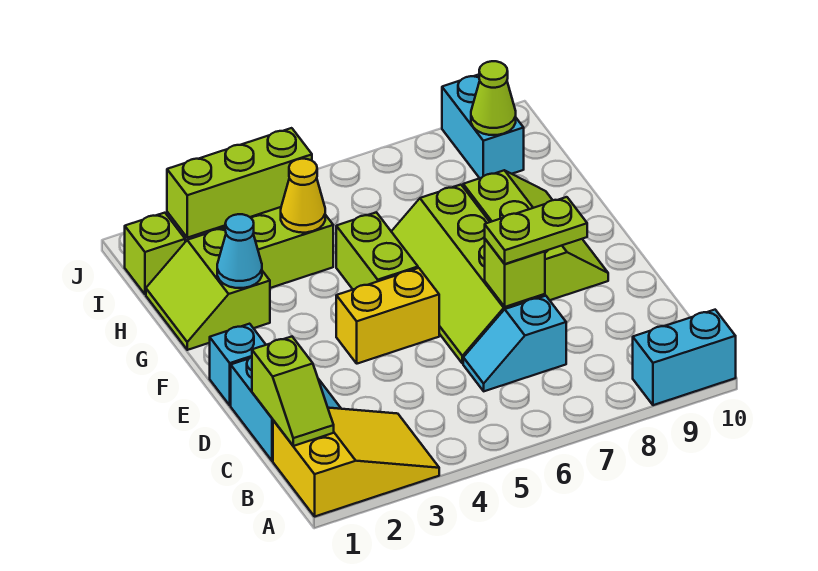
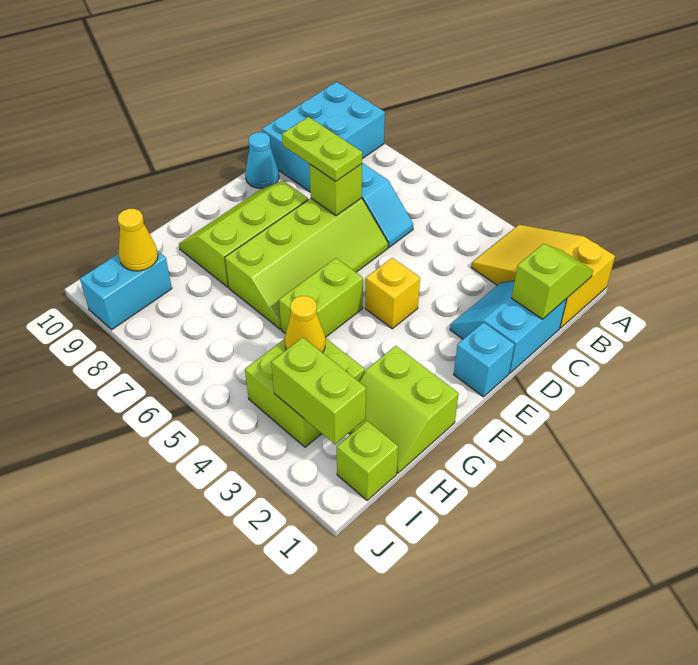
cyan brick A9:A10 level 1 -> cyan brick A9:C10 level 1
yellow brick E4:E5 level 1 -> yellow brick E4 level 1
lime slope G1:H2 level 1 top 2 -> lime slope G1:H2 level 1 top G
cyan cone G2 level 2 -> cyan cone D10 level 1
lime brick I2:I4 level 2 -> lime brick I2:I3 level 2
lime cone I9 level 2 -> yellow cone I9 level 2

